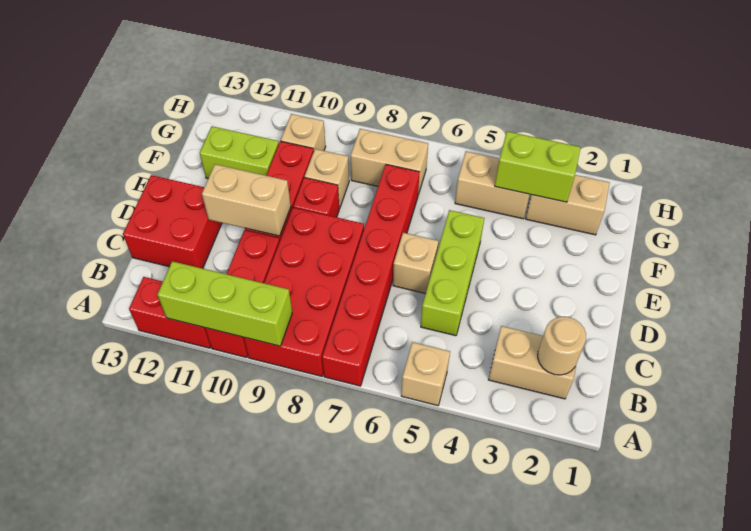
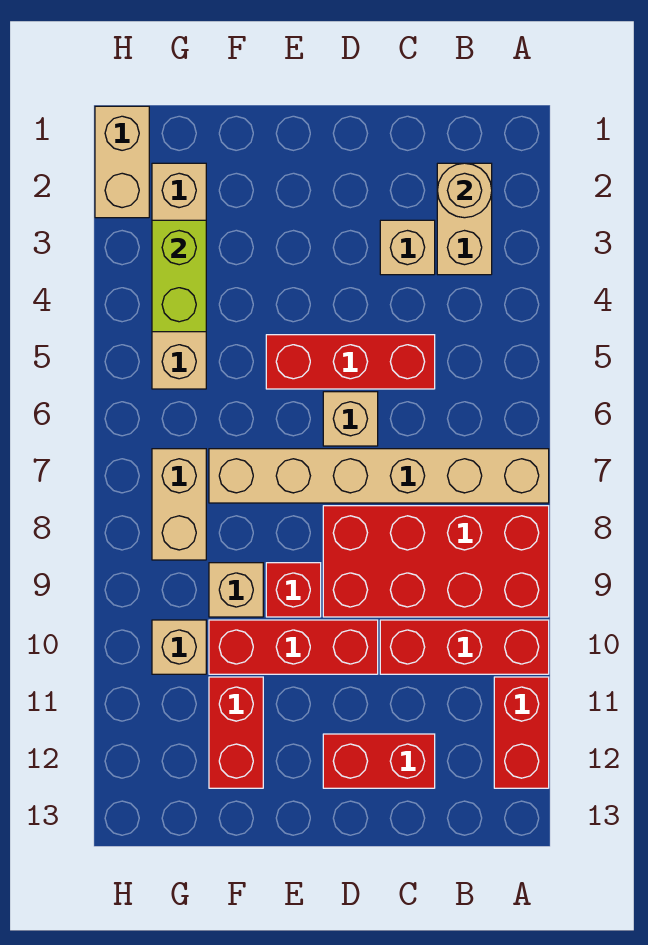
tan brick A5 level 1 -> tan brick C3 level 1
red brick A7:F7 level 1 -> tan brick A7:F7 level 1
lime brick A9:A11 level 2 -> none
lime brick C5:E5 level 1 -> red brick C5:E5 level 1
red brick C12:D13 level 1 -> red brick C12:D12 level 1
tan brick D10:D11 level 2 -> tan brick H1:H2 level 1
lime brick F11:F12 level 1 -> red brick F11:F12 level 1

